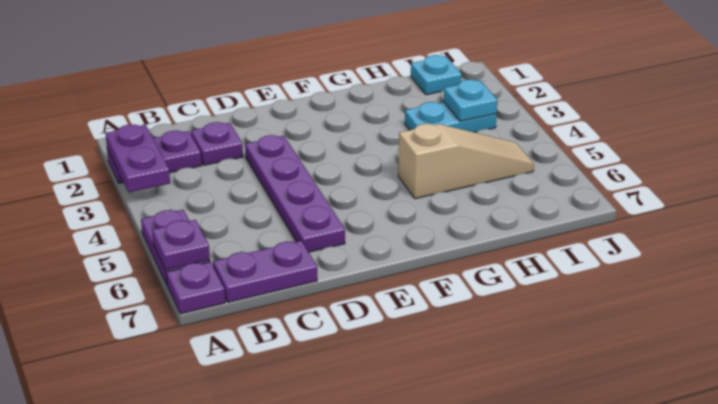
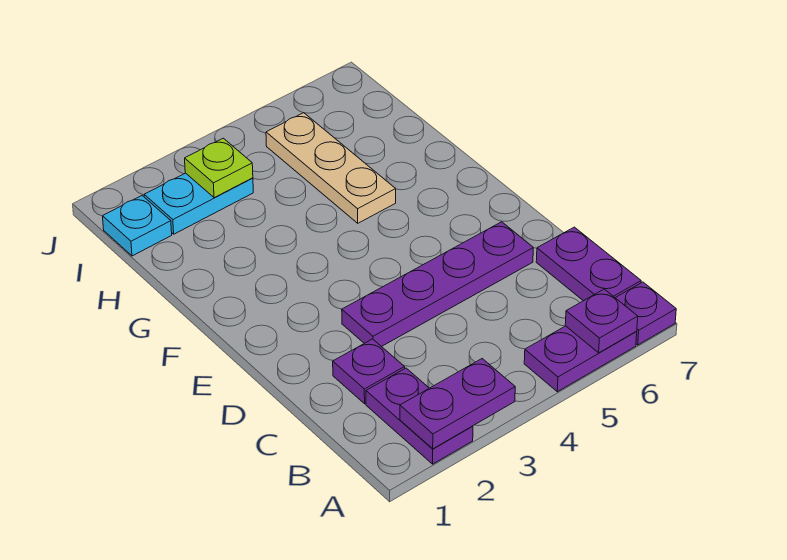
tan slope G5:I5 level 1 top G -> tan plate G5:I5 level 1
cyan plate H3:I3 level 1 -> cyan plate I2:I3 level 1
cyan plate I3 level 2 -> lime plate I3 level 2

